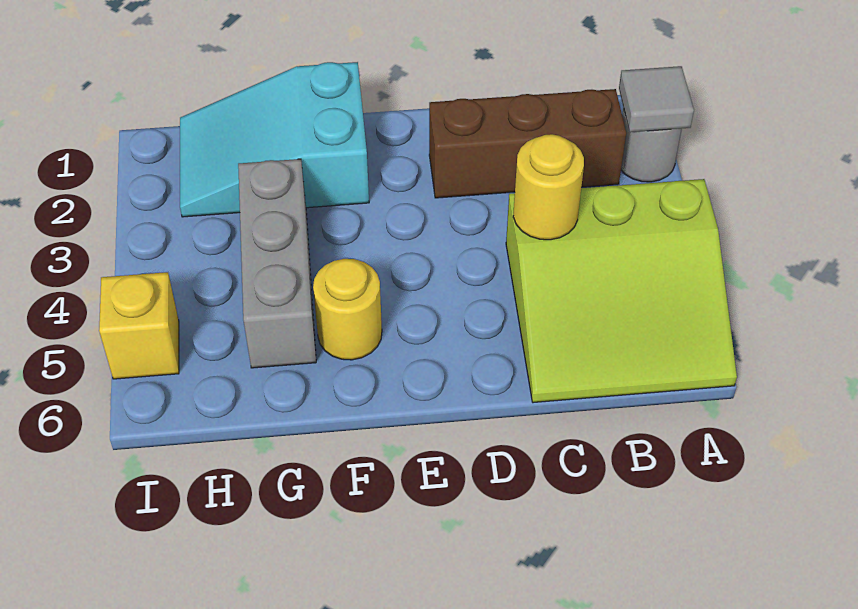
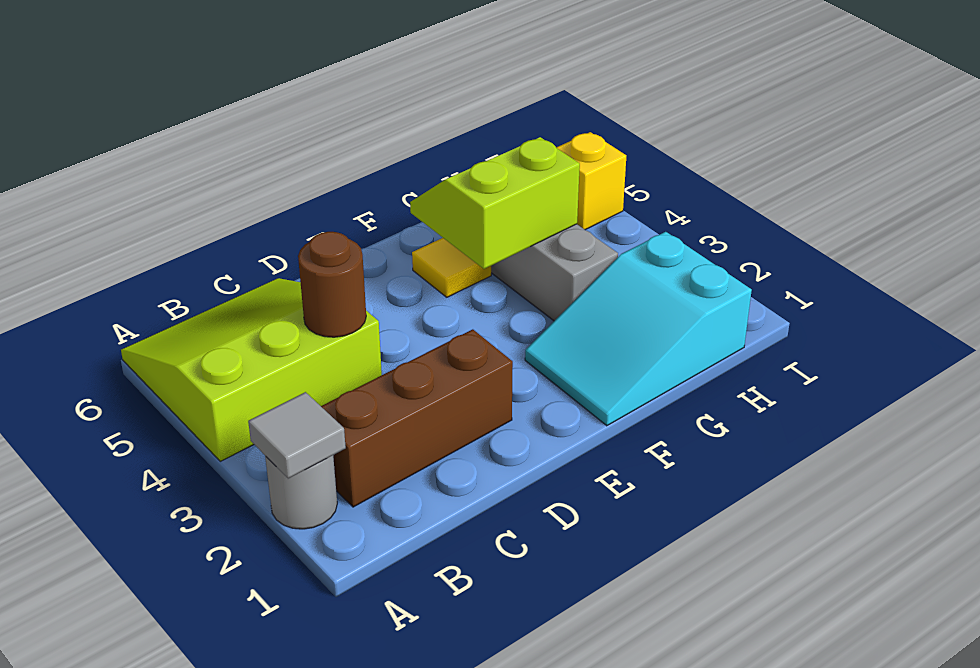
yellow round brick C4 level 2 -> brown round brick C4 level 2
cyan slope F1:H2 level 1 top F -> cyan slope F1:H2 level 1 top H
none -> lime slope F4:G5 level 2 top 4
yellow round brick F5 level 1 -> yellow tile F5 level 1

